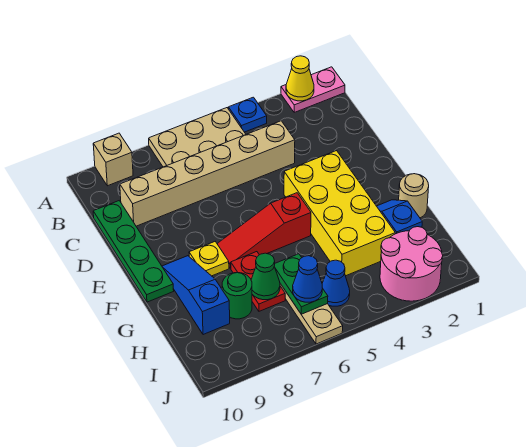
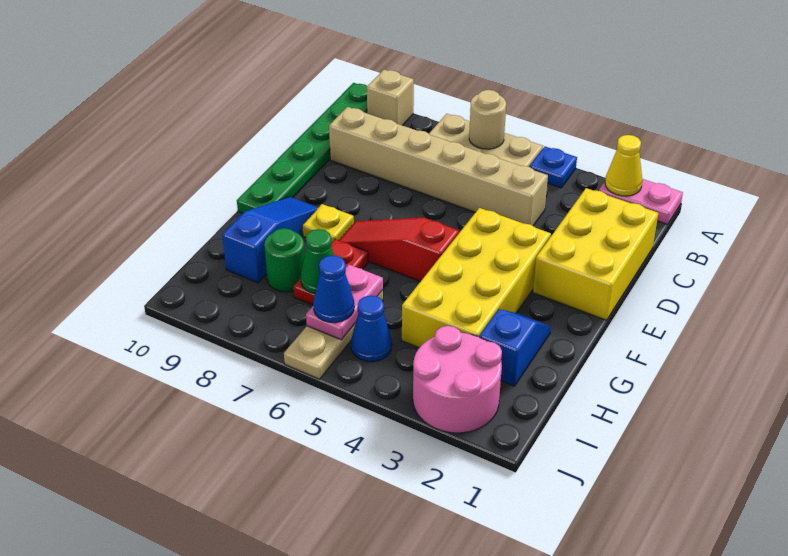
none -> yellow brick C1:E2 level 1
green plate C10:F10 level 1 -> green plate A10:F10 level 1
tan round brick G1 level 1 -> tan round brick A6 level 2
green plate H6:I6 level 2 -> pink plate H6:I6 level 2

